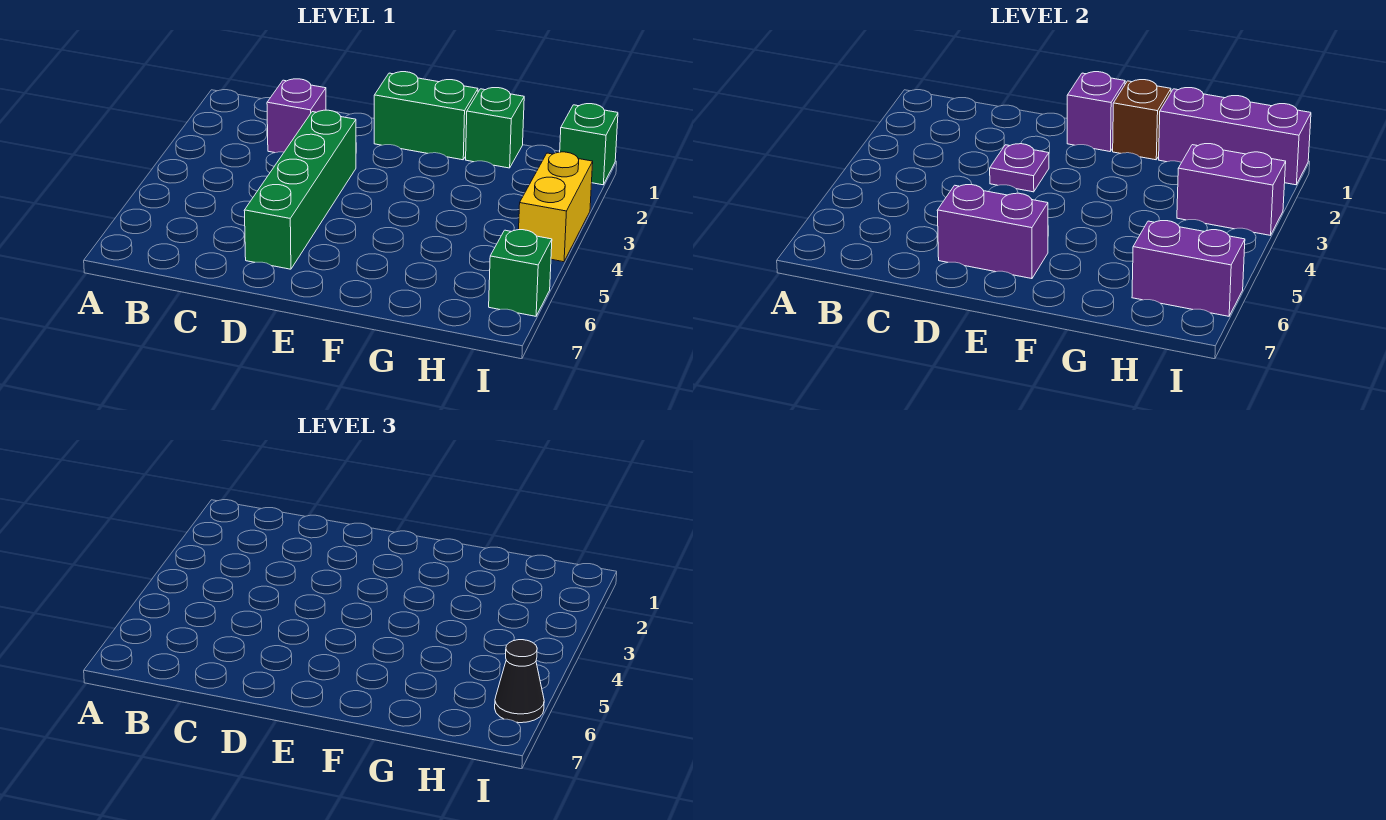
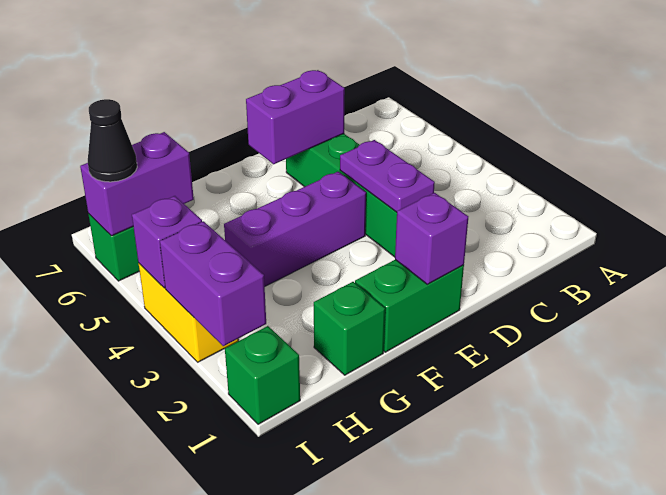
purple brick C2 level 1 -> purple brick I4 level 2
purple plate D3 level 2 -> purple plate D3:D4 level 2
brown brick F1 level 2 -> none
purple brick G1:I1 level 2 -> purple brick E4:G4 level 1
purple brick H3:I3 level 2 -> purple brick I2:I3 level 2

